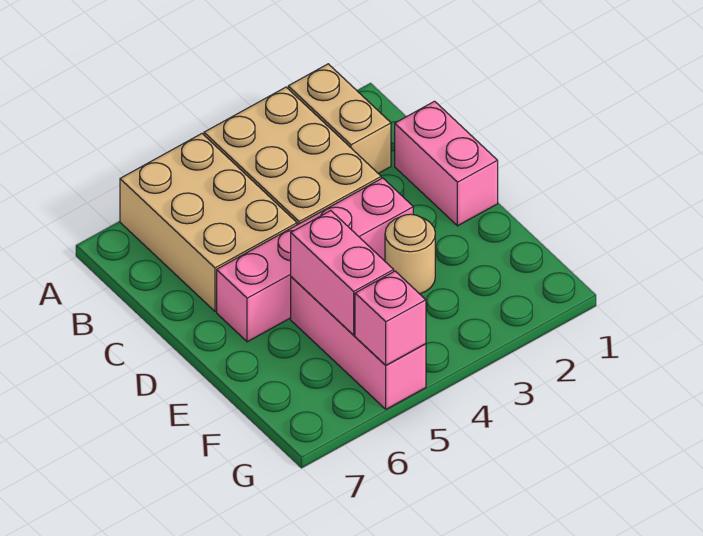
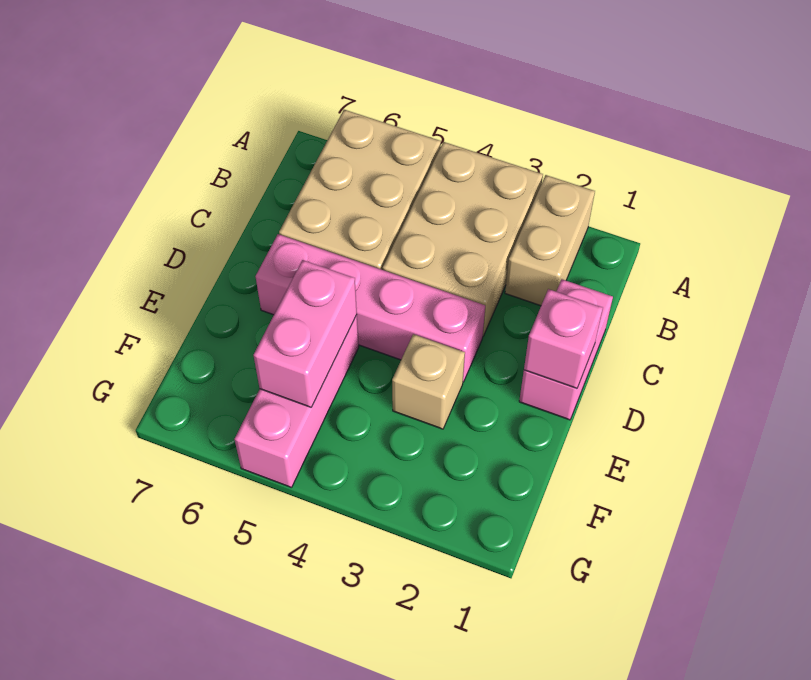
tan round brick E3 level 1 -> tan brick E3 level 1
pink brick G5 level 2 -> pink brick D1 level 2

